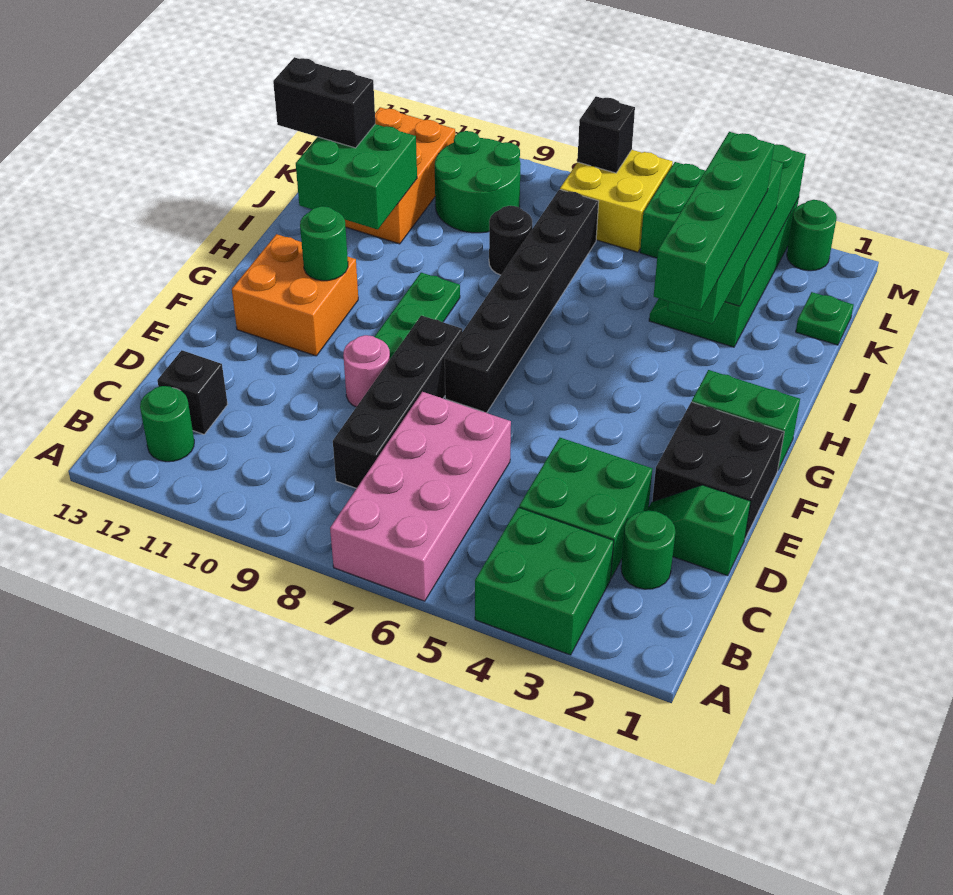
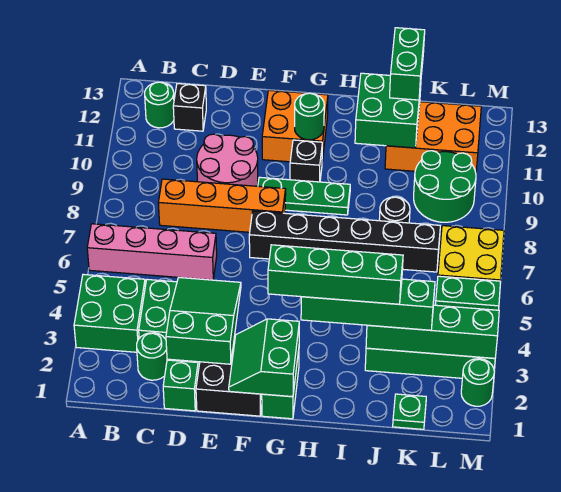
pink brick A6:D7 level 1 -> pink brick A6:D6 level 1
black brick C8:F8 level 1 -> orange brick C8:F8 level 1
none -> green slope D2:E4 level 2 top 2
pink round brick E9 level 1 -> pink round brick D9:E10 level 1
none -> green slope F1:G2 level 2 top G
black brick J12:J13 level 3 -> green brick J12:J13 level 3
black brick M7 level 2 -> black brick G10 level 1

